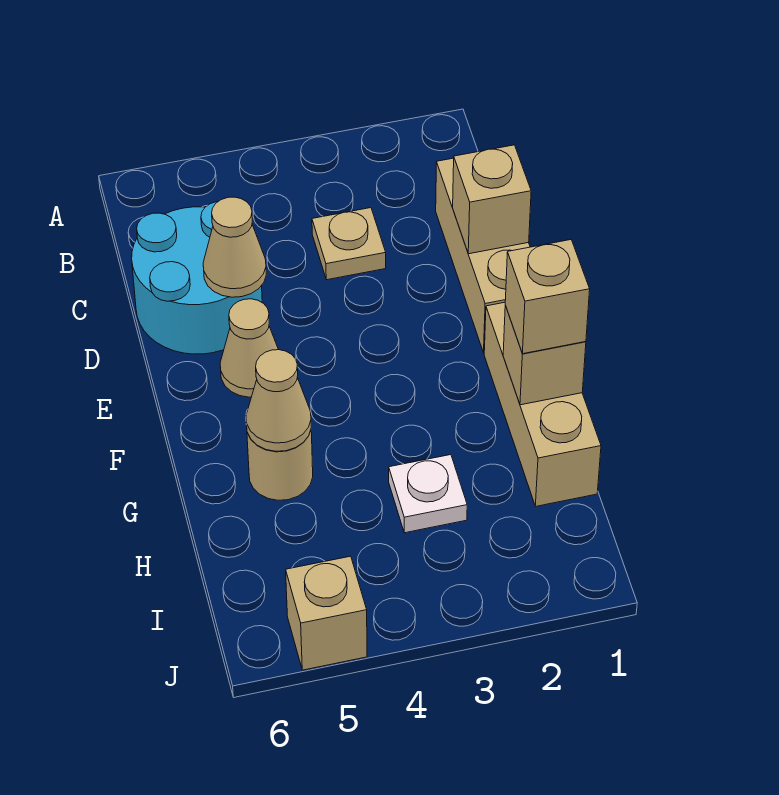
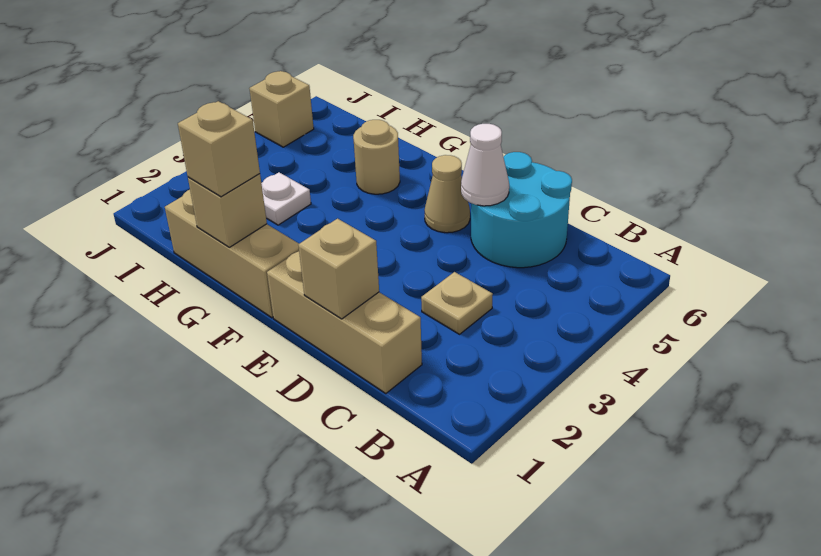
tan cone D5 level 2 -> white cone D5 level 2
tan cone G5 level 2 -> none

